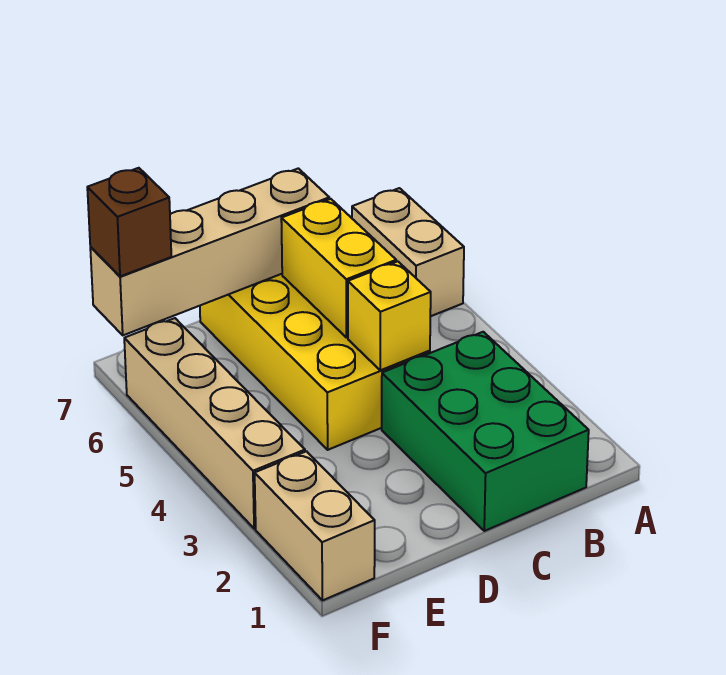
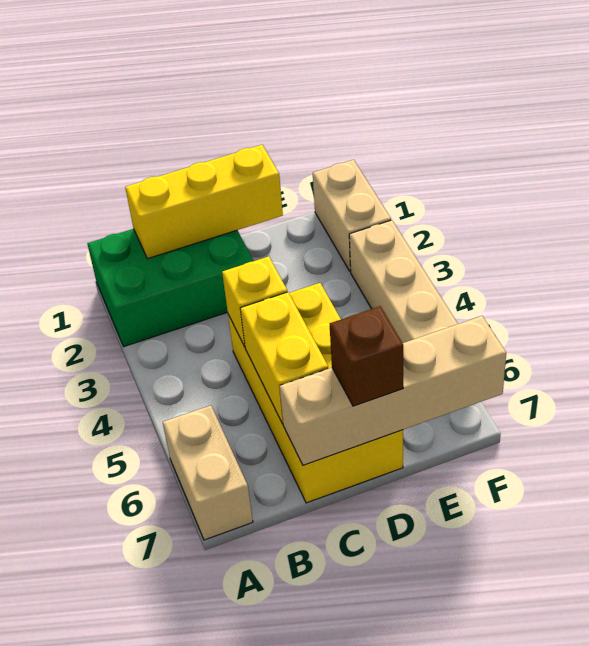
green brick B1:C3 level 1 -> green brick A1:C2 level 1
none -> yellow brick B1:D1 level 2
brown brick F7 level 3 -> brown brick D7 level 3

